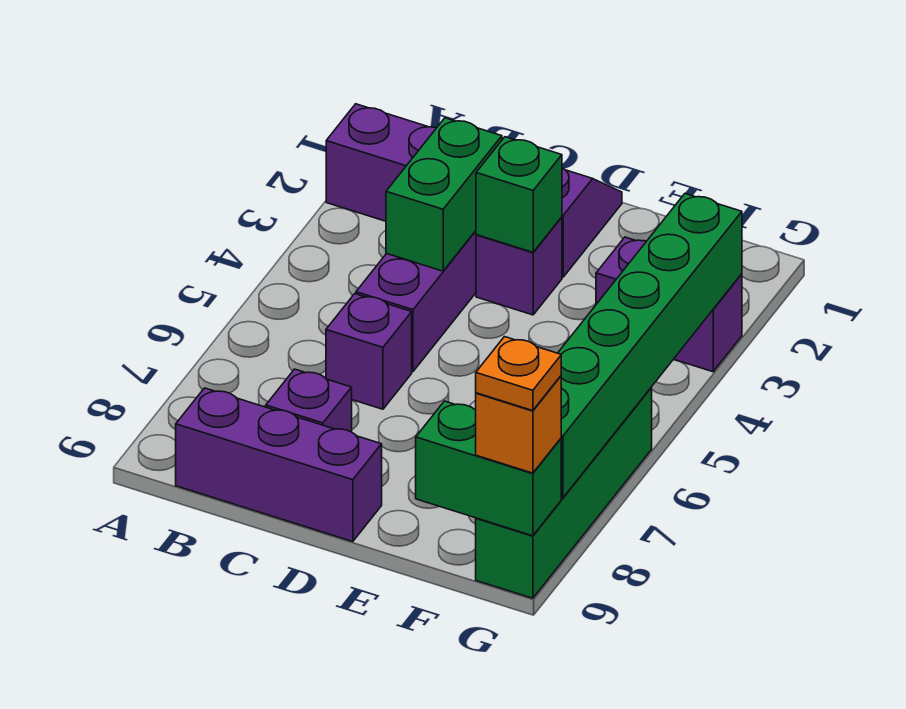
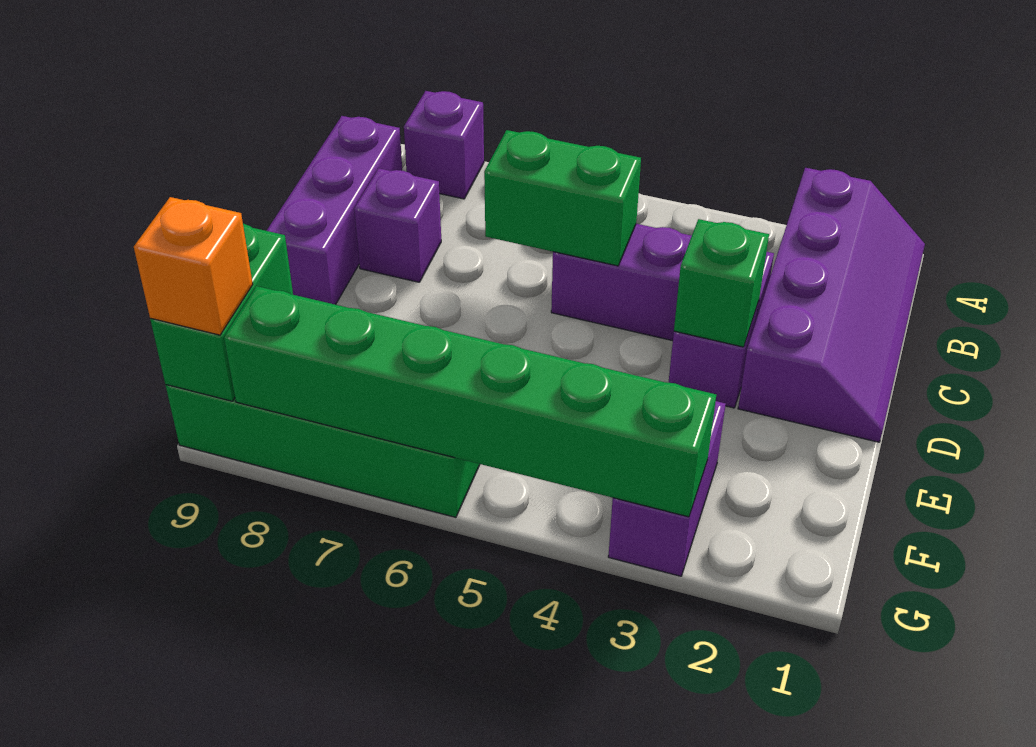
green brick C3:C4 level 2 -> green brick C5:C6 level 2
purple brick C6 level 1 -> purple brick A8 level 1
orange plate G9 level 4 -> none

